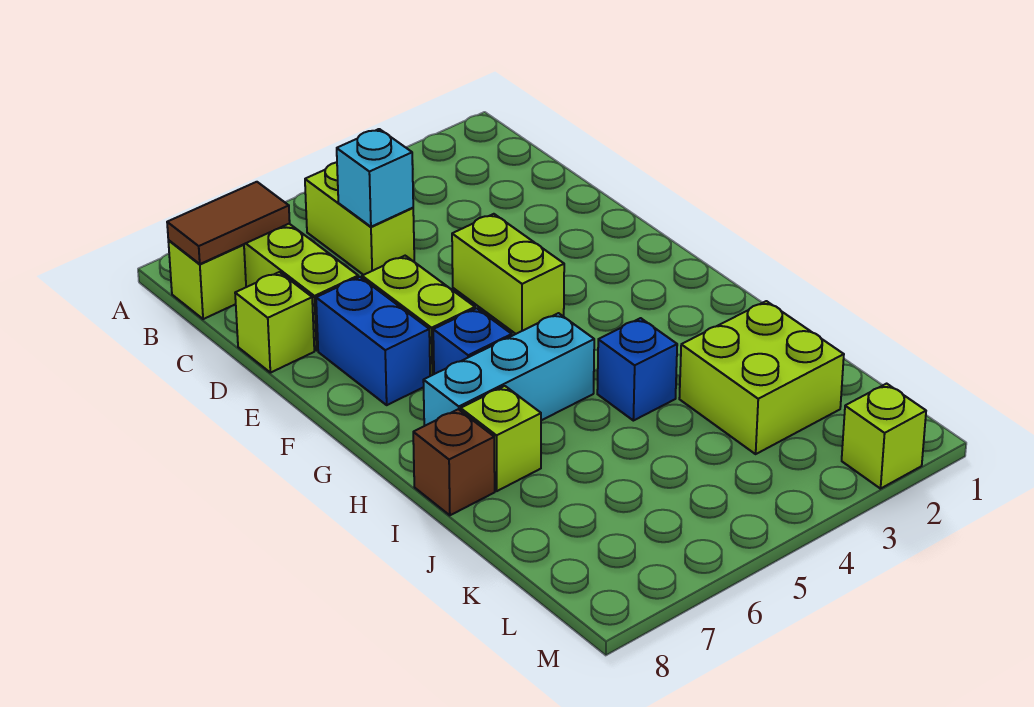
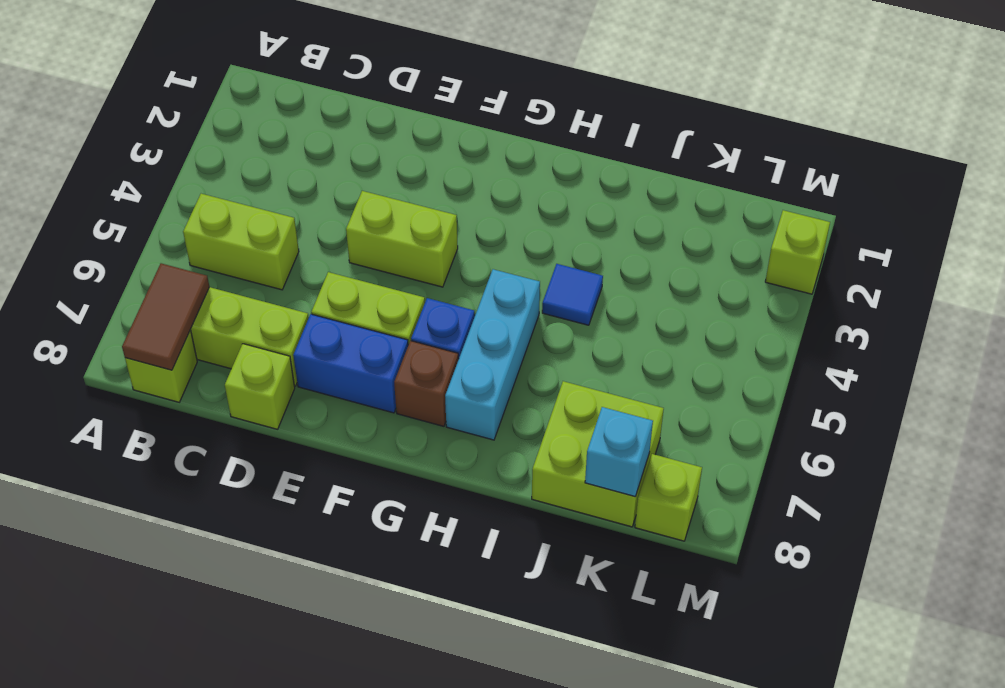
cyan brick C5 level 2 -> cyan brick K8 level 2
blue brick I4 level 1 -> blue tile I4 level 1
lime brick I7 level 1 -> lime brick L8 level 1
brown brick I8 level 1 -> brown brick G7 level 1
lime brick J2:K3 level 1 -> lime brick J7:K8 level 1

